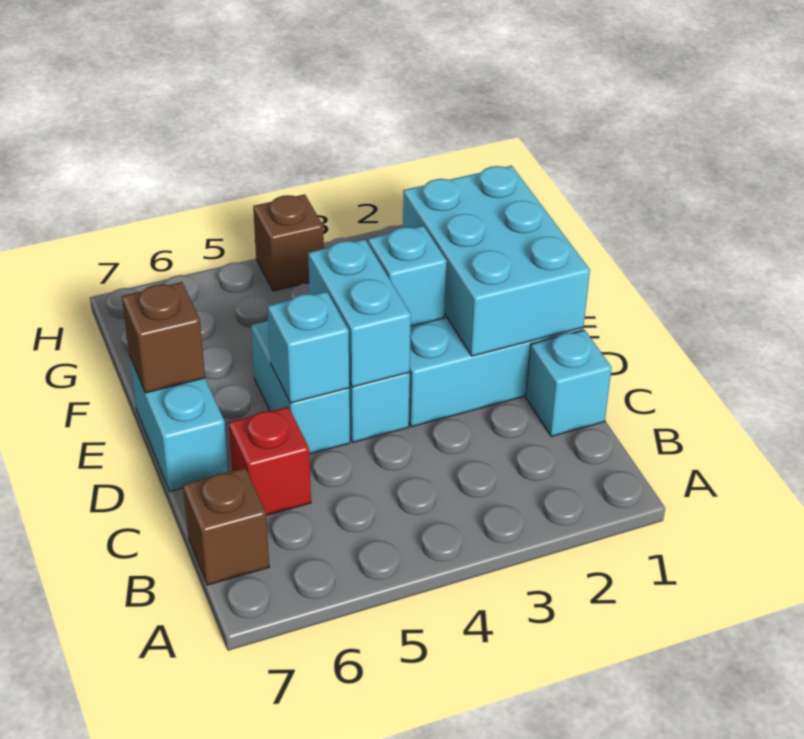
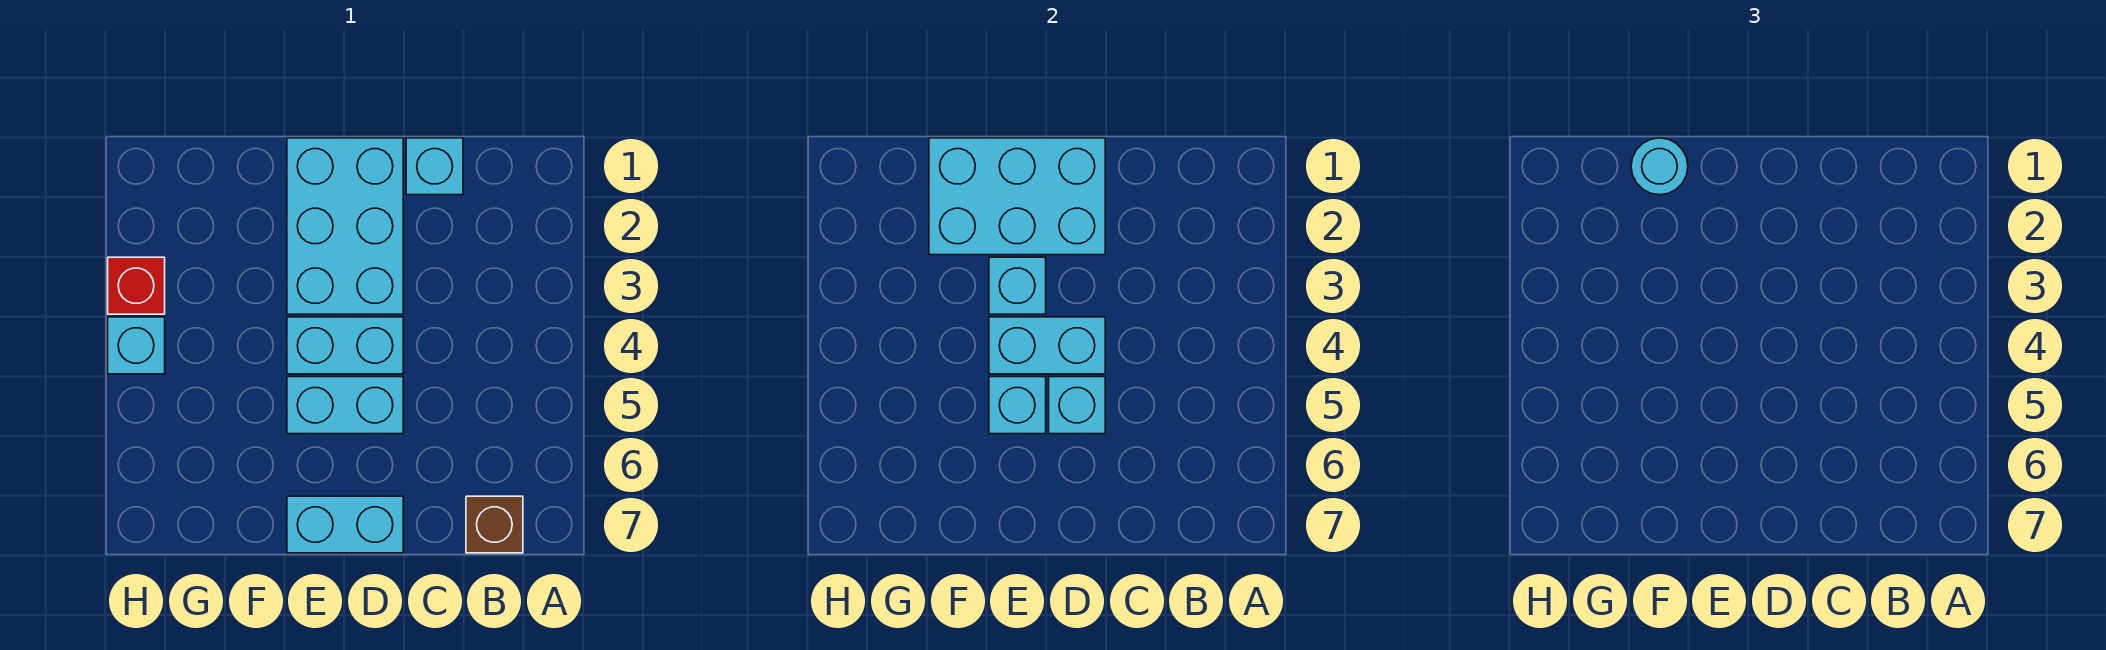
red brick C6 level 1 -> red brick H3 level 1
none -> cyan brick E5 level 2
brown brick E7 level 2 -> none
none -> cyan round brick F1 level 3
brown brick H4 level 1 -> cyan brick H4 level 1

